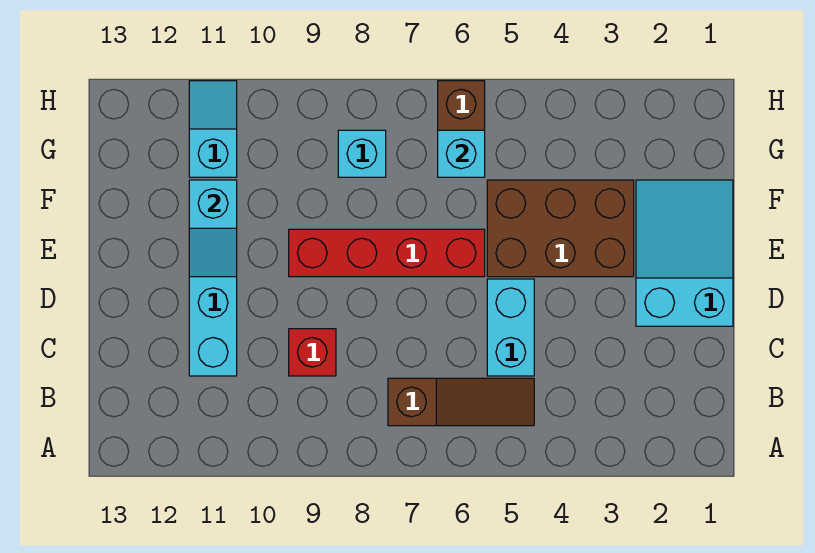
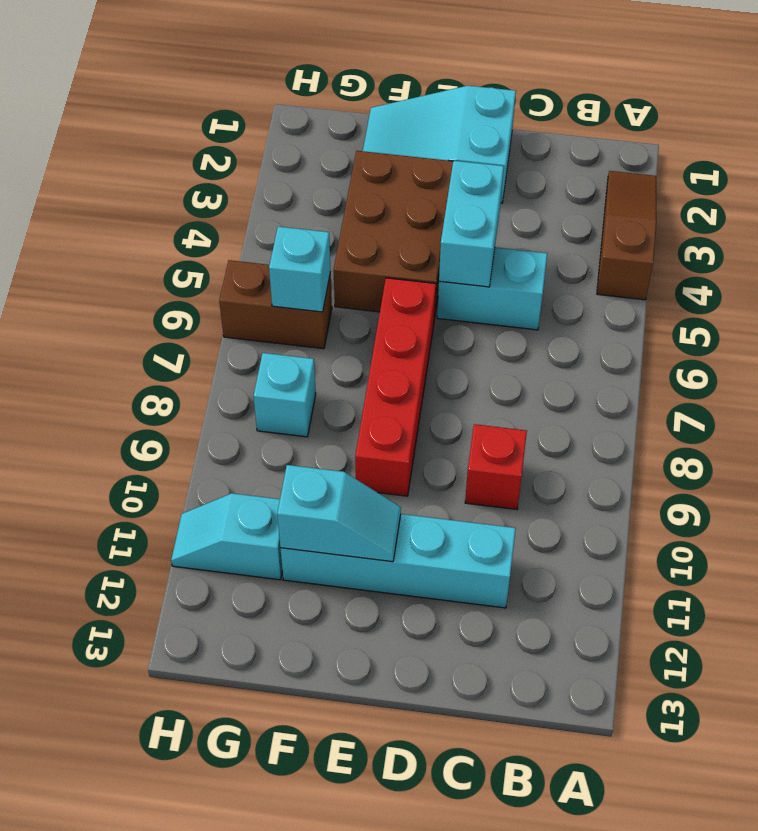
brown slope B5:B7 level 1 top 7 -> brown slope A2:A4 level 1 top 4
none -> cyan brick D4:D5 level 2

